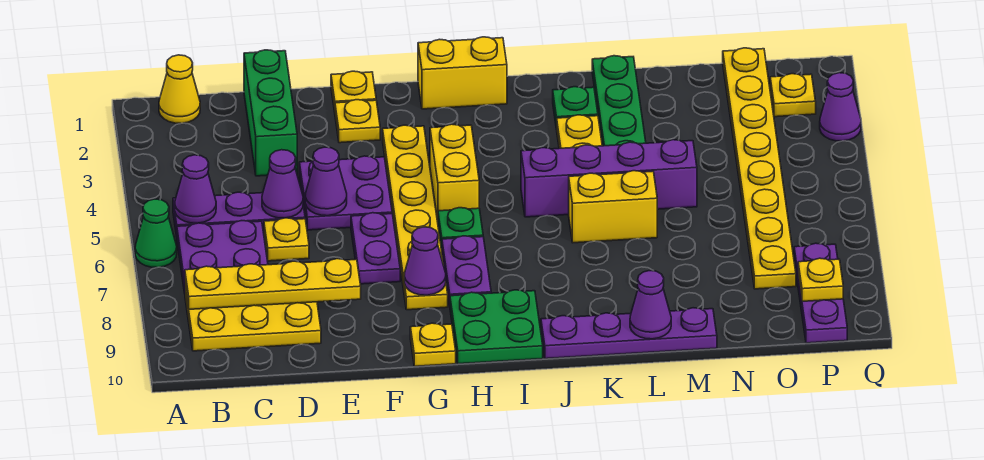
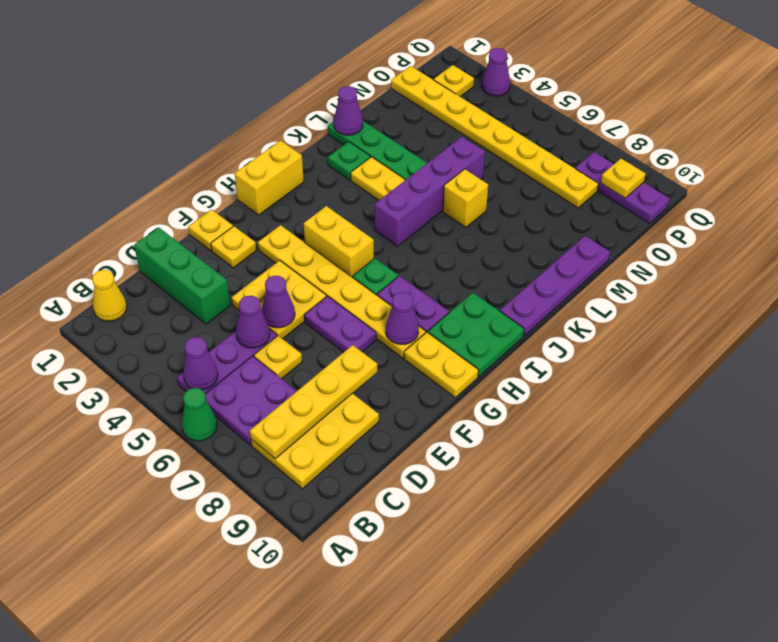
purple plate E4:F5 level 1 -> yellow plate E4:F5 level 1
yellow plate G10 level 1 -> yellow plate G9:G10 level 1
yellow brick K6:L6 level 1 -> yellow brick L6 level 1
purple cone L10 level 2 -> purple cone L1 level 2

